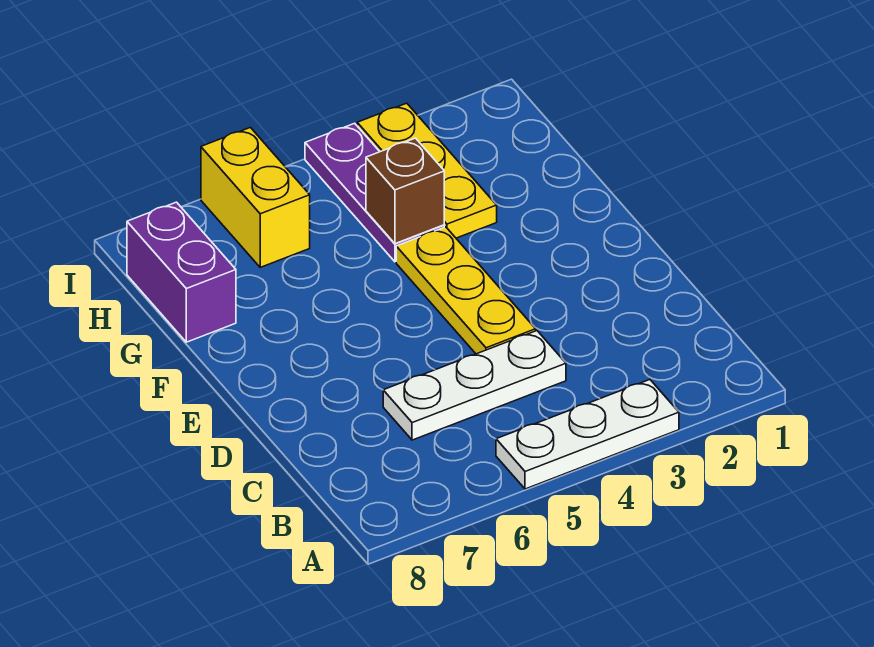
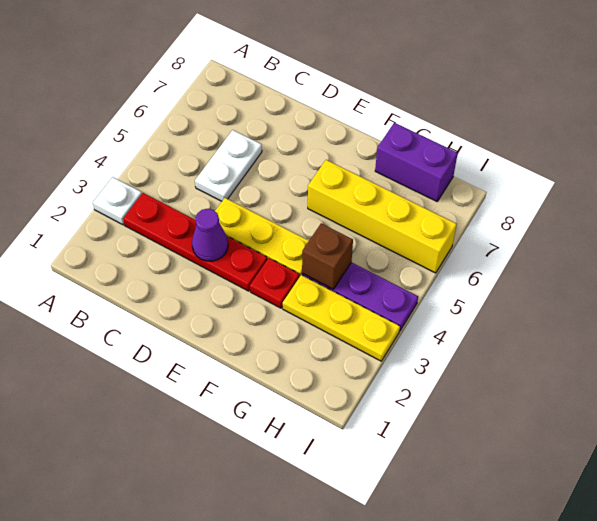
white plate A3:A5 level 1 -> white plate A3 level 1
none -> red plate B3:E3 level 1
white plate C4:C6 level 1 -> white plate C5:C6 level 1
none -> purple cone D3 level 2
none -> red plate F3 level 1
yellow brick H6:I6 level 1 -> yellow brick F6:I6 level 1

